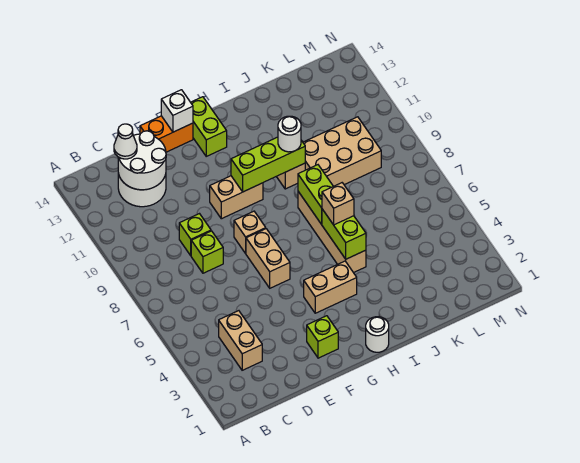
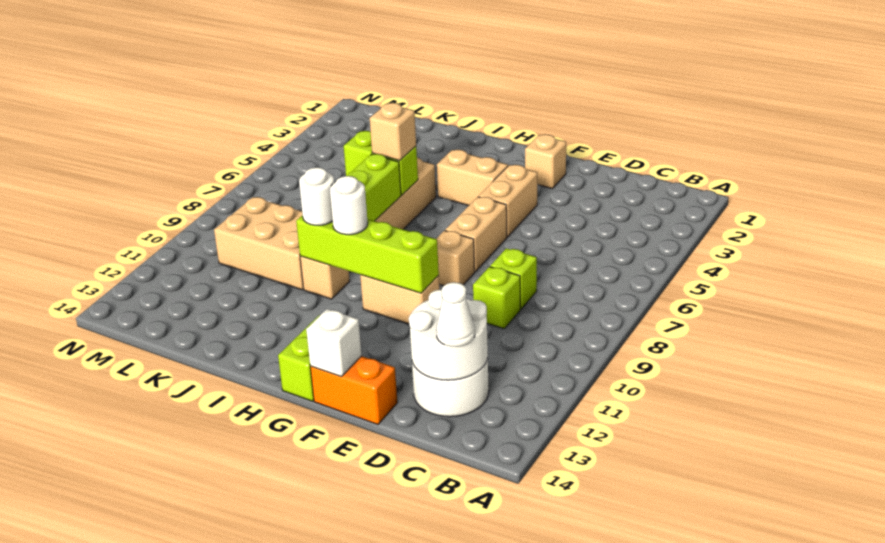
tan brick C3:C4 level 1 -> tan brick F4:F5 level 1
lime brick F2 level 1 -> tan brick F2 level 1
lime brick G10:I10 level 2 -> lime brick F10:I10 level 2
white round brick H1 level 1 -> white round brick H10 level 3
lime brick I5:I6 level 2 -> lime brick I6:J6 level 2

